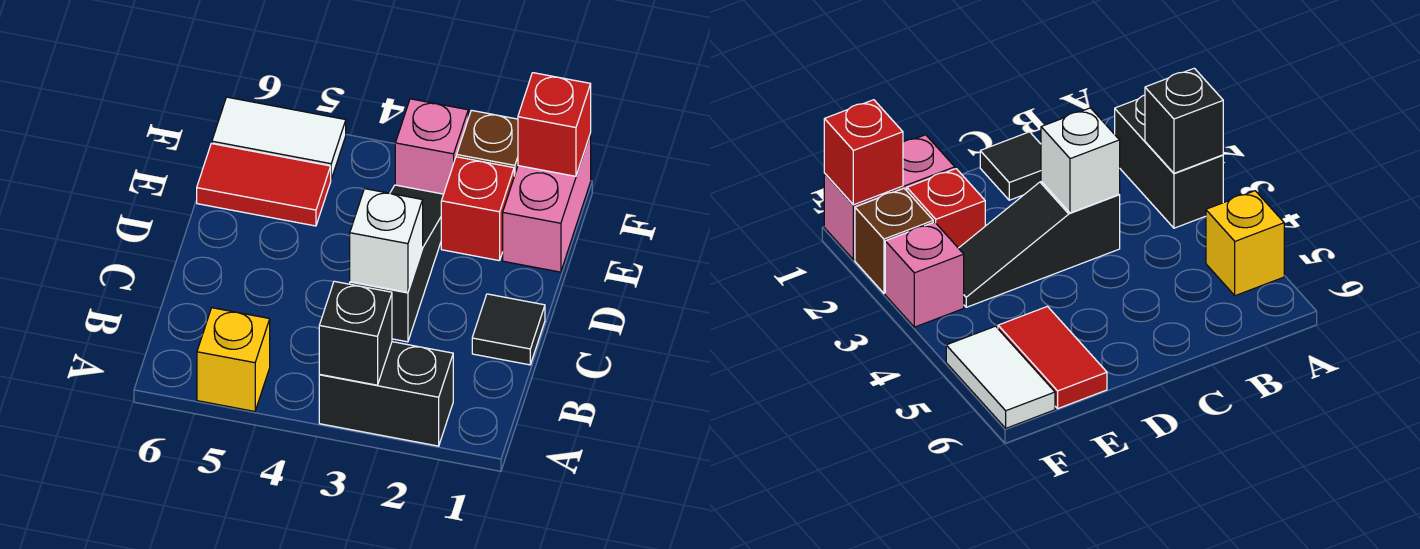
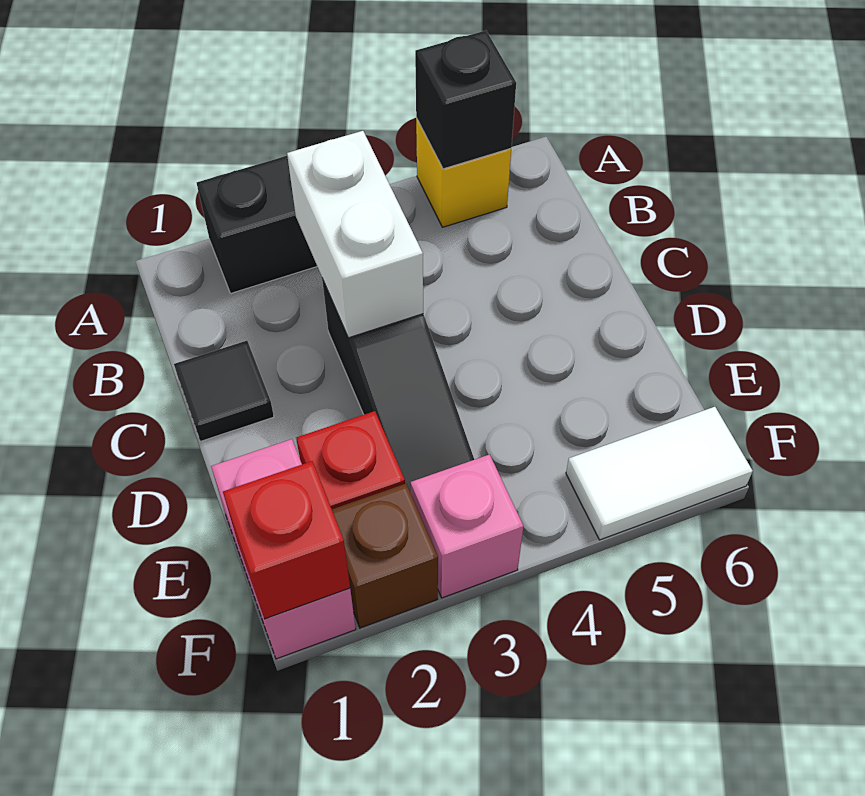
black brick A3 level 2 -> black brick A5 level 2
white brick C3 level 2 -> white brick B3:C3 level 2
red tile E5:E6 level 1 -> none

